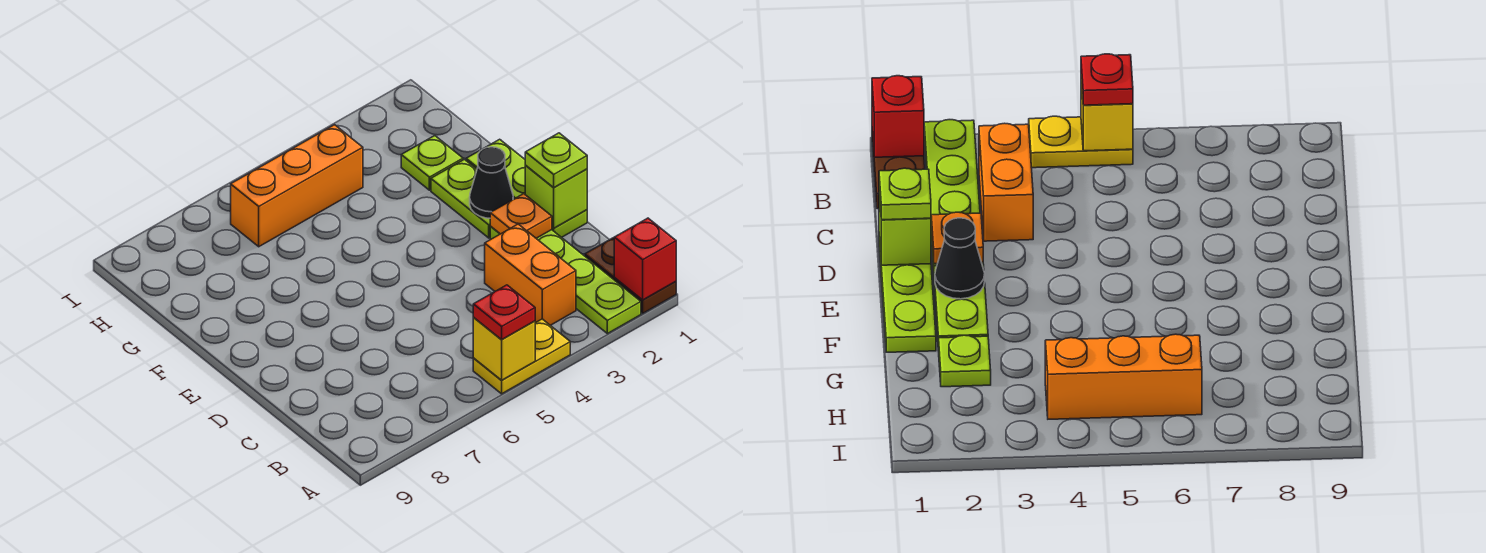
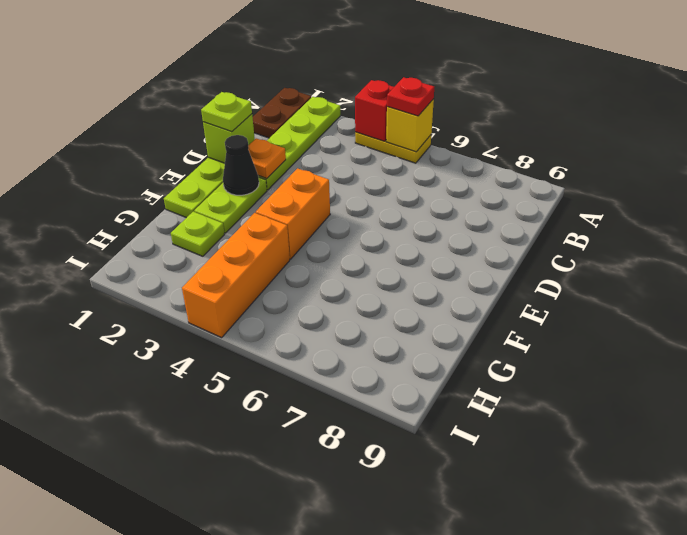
red brick A1 level 2 -> red brick A4 level 2
orange brick B3:C3 level 1 -> orange brick E4:F4 level 1
orange brick H4:H6 level 1 -> orange brick G4:I4 level 1

